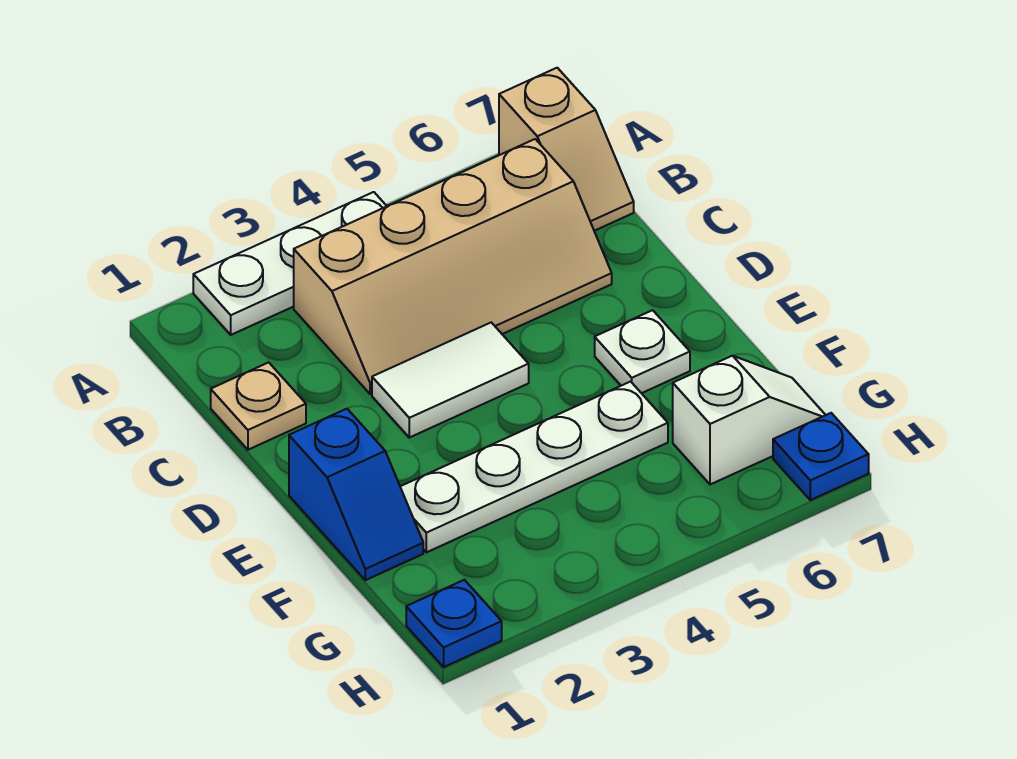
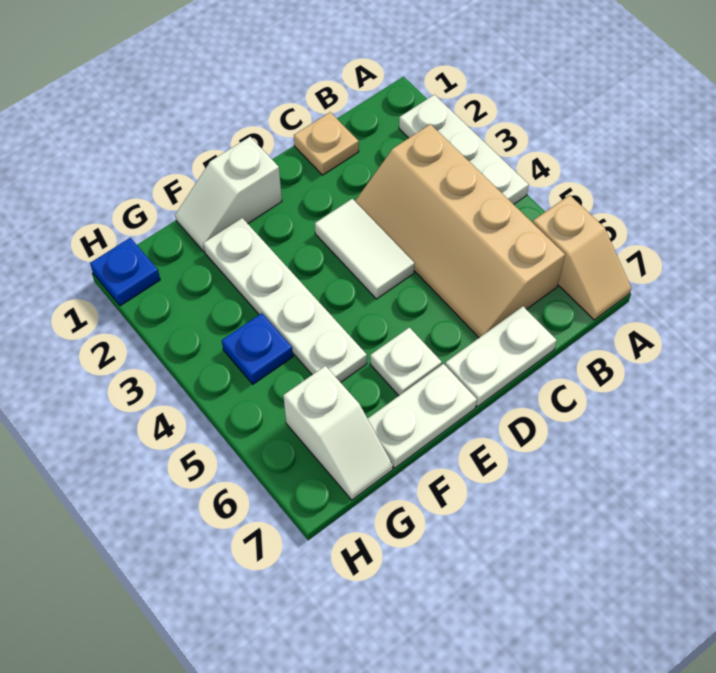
tan slope A7:B7 level 1 top A -> tan slope A6:A7 level 1 top 6
none -> white plate C7:D7 level 1
blue slope E1:F1 level 1 top E -> white slope E1:F1 level 1 top E
none -> white plate E7:F7 level 1
blue plate H7 level 1 -> blue plate G4 level 1

